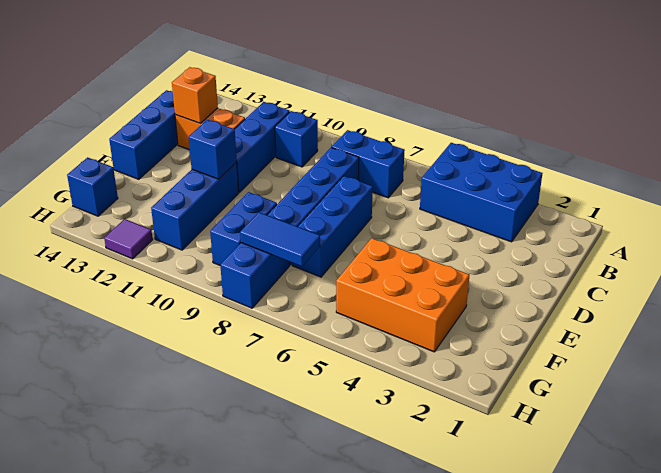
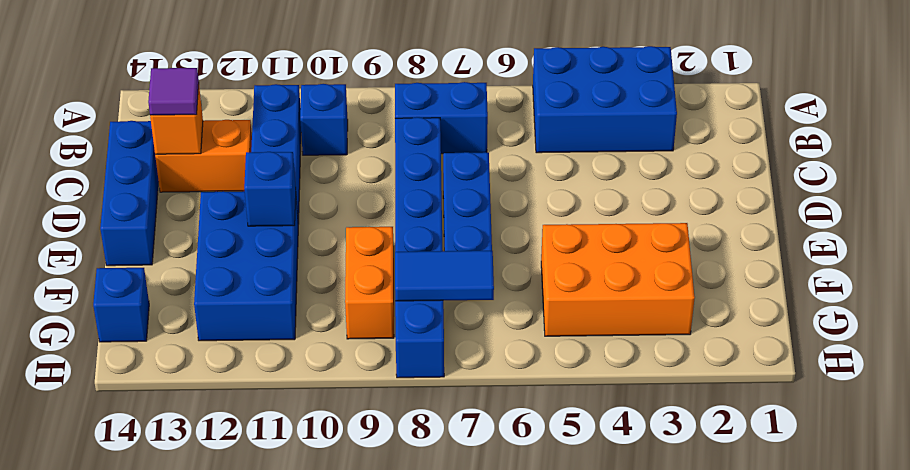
blue brick E11:G11 level 1 -> blue brick E11:G12 level 1
blue brick F9:G9 level 1 -> orange brick F9:G9 level 1
purple tile H12 level 1 -> purple tile C13 level 3

